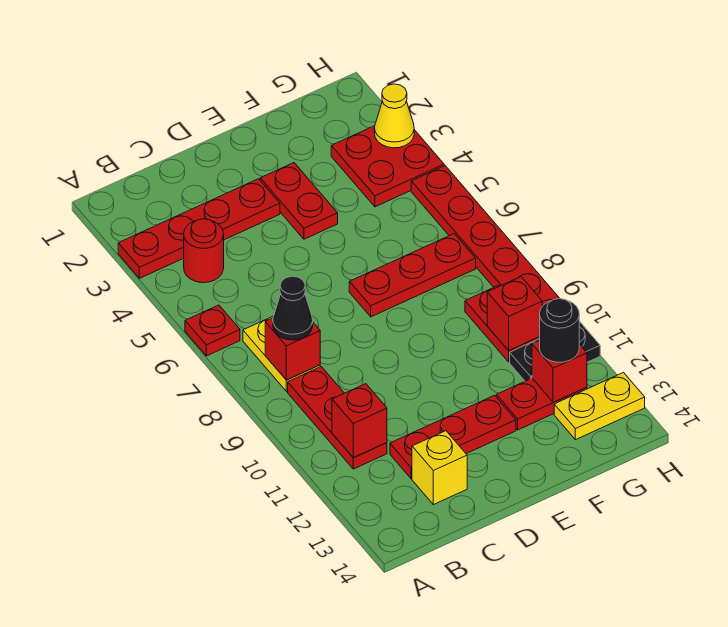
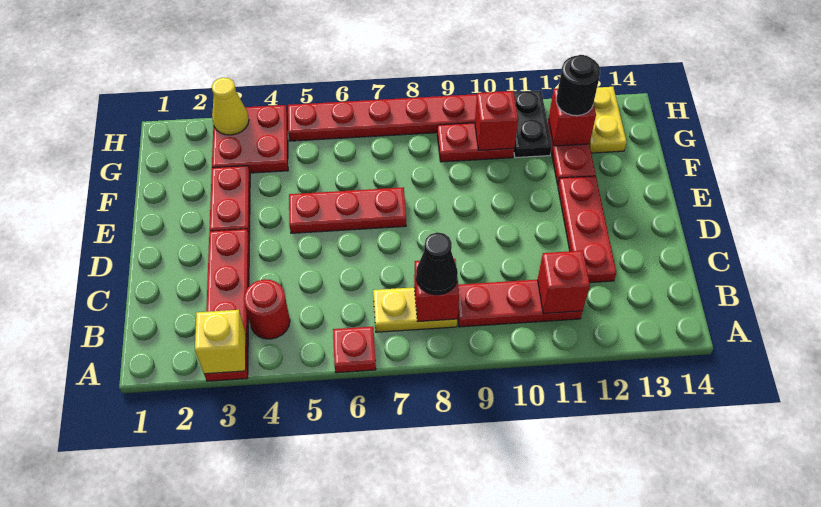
yellow brick C13 level 1 -> yellow brick A3 level 2
red plate E3:E4 level 1 -> red plate E3:F3 level 1
red plate E7:G7 level 1 -> red plate E5:E7 level 1

